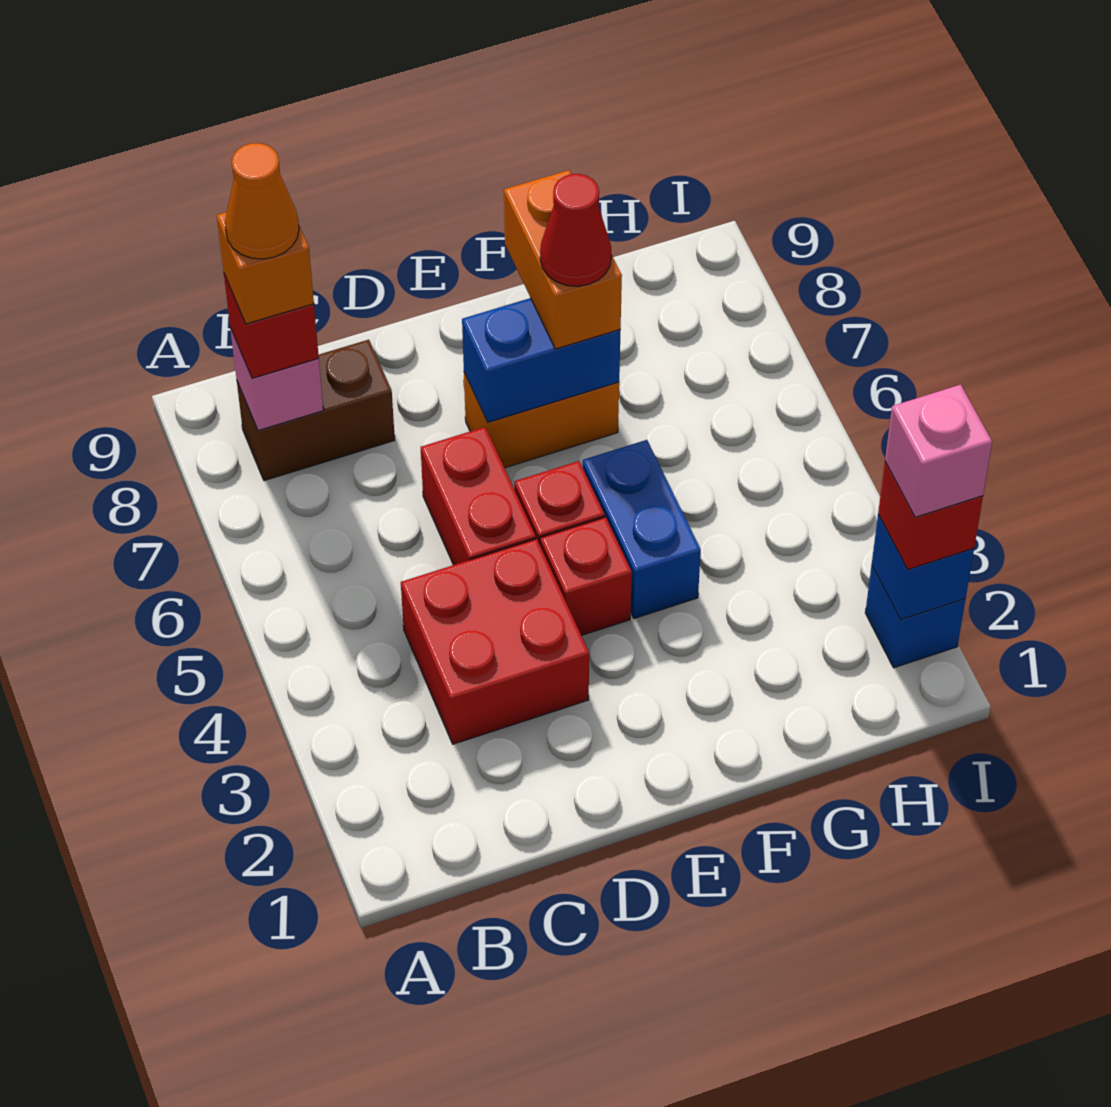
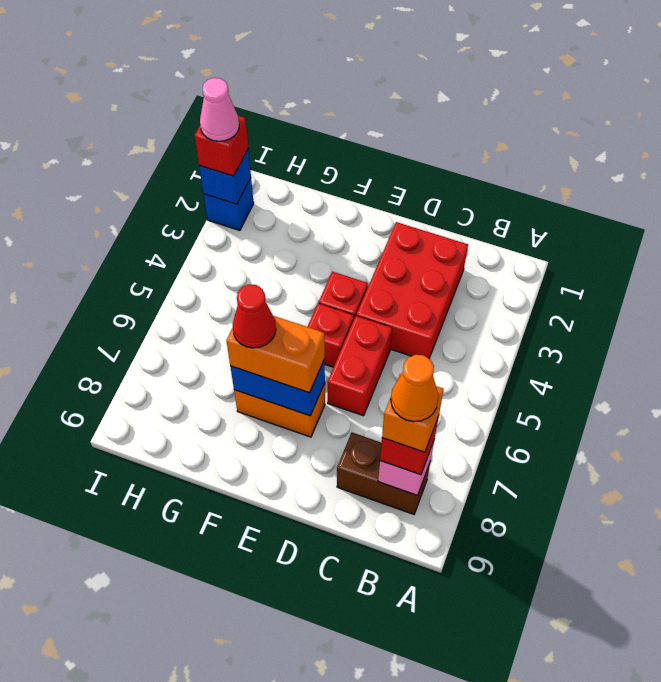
red brick C3:D4 level 1 -> red brick C2:D4 level 1
blue brick F4:F5 level 1 -> none
orange brick F7:F8 level 3 -> orange brick E7:F7 level 3
pink brick I2 level 4 -> pink cone I2 level 4

